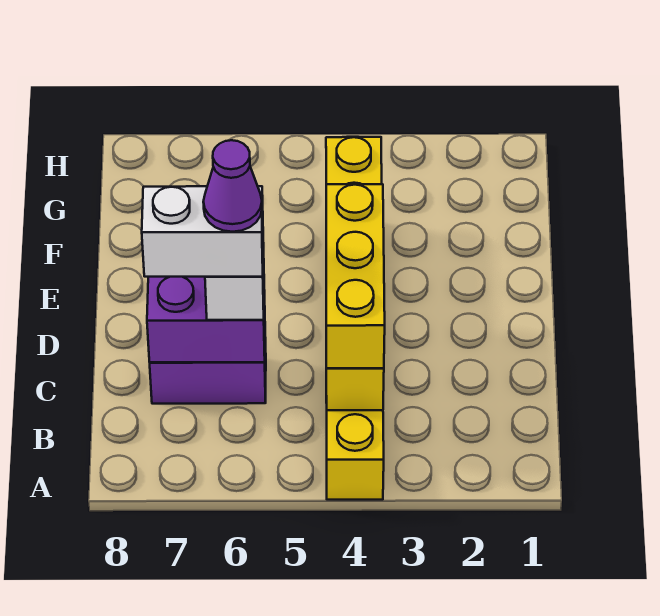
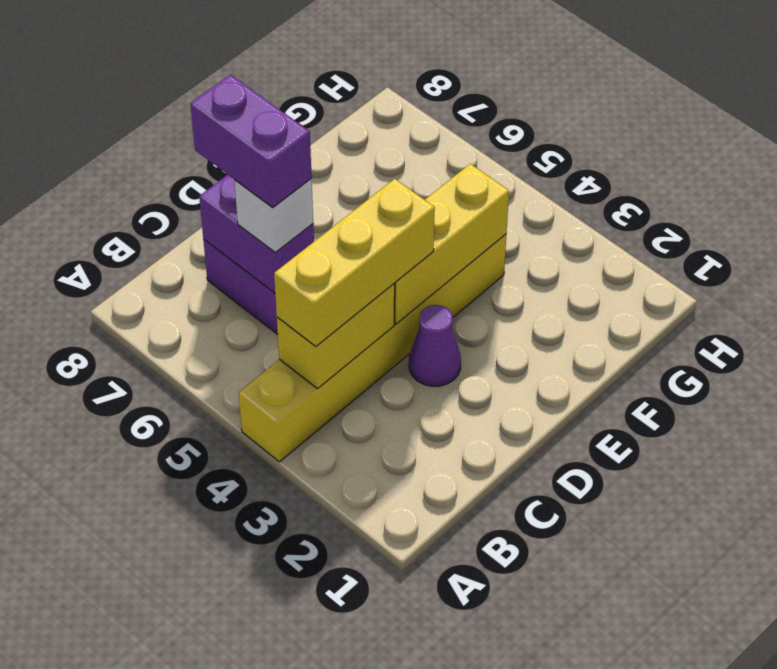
white brick C6:C7 level 4 -> purple brick C6:C7 level 4
purple cone C6 level 5 -> purple cone D3 level 1

